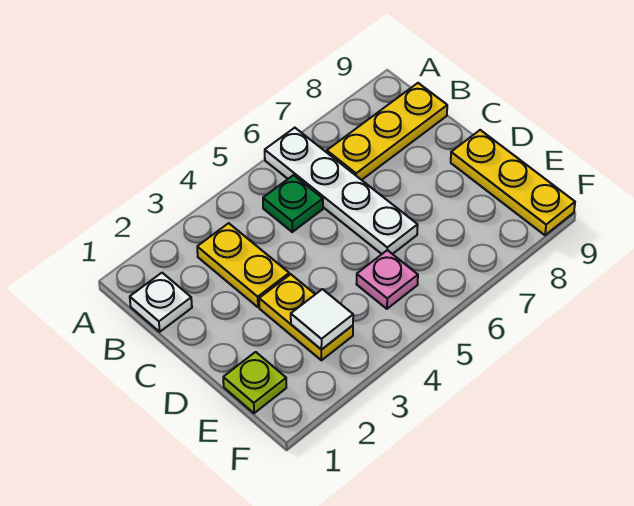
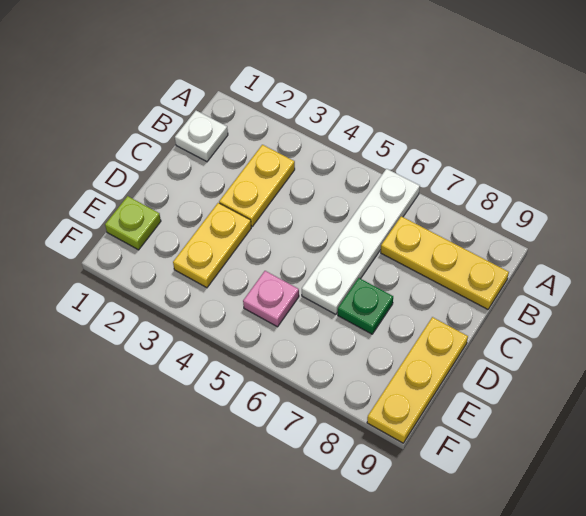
green plate B5 level 1 -> green plate D7 level 1
white tile E3 level 2 -> none

